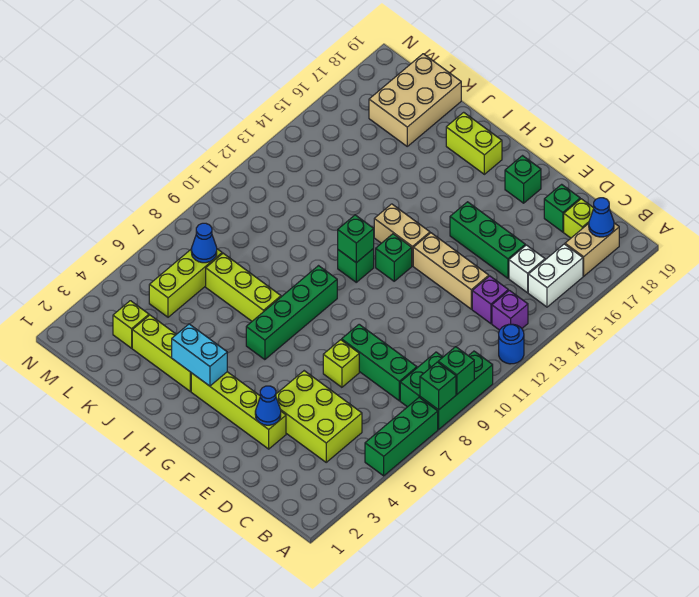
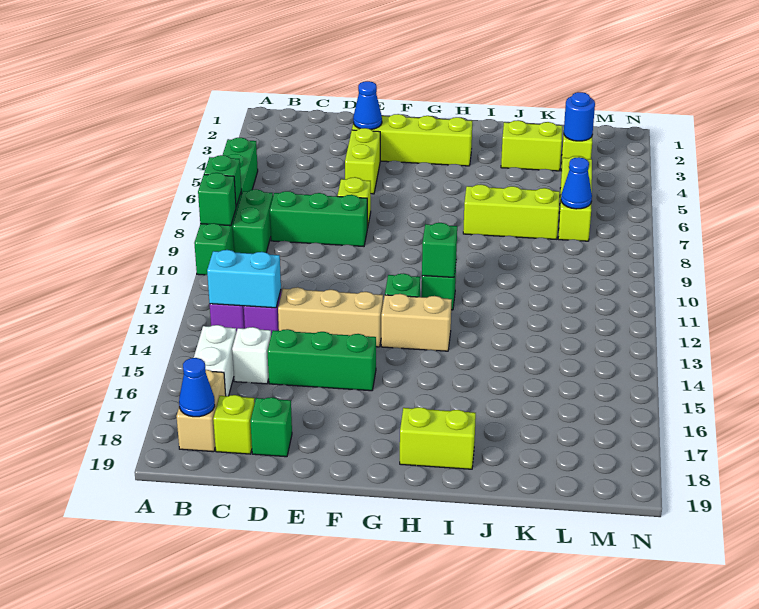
blue round brick A12 level 1 -> blue round brick L3 level 2
lime brick C4:E5 level 1 -> lime brick E4:E5 level 1
green brick F18 level 1 -> none
cyan brick H3:I3 level 2 -> cyan brick B13:C13 level 2
green brick H6:H9 level 1 -> none
lime brick I3:K3 level 1 -> lime brick J3:K3 level 1
tan brick K17:L19 level 1 -> none

